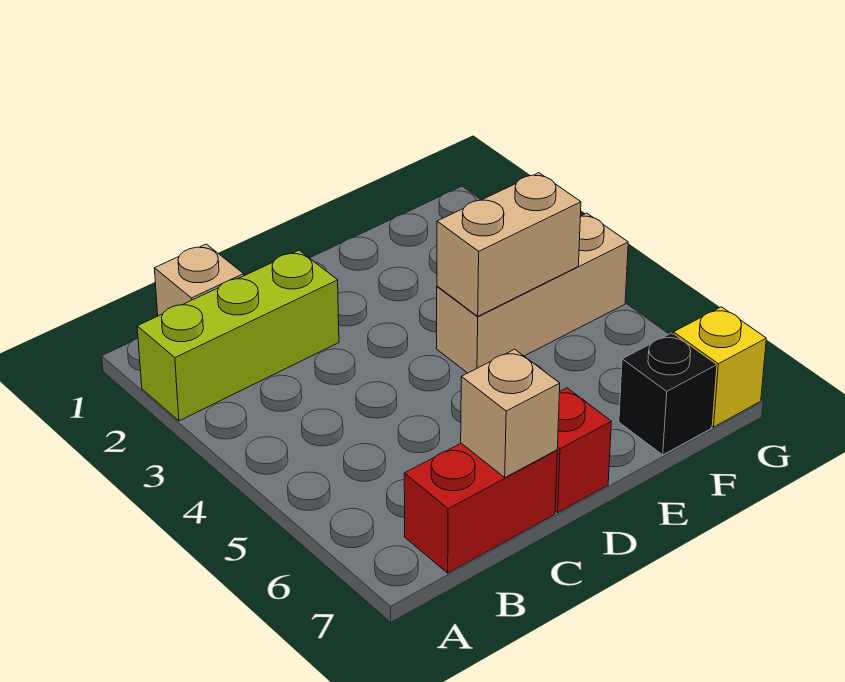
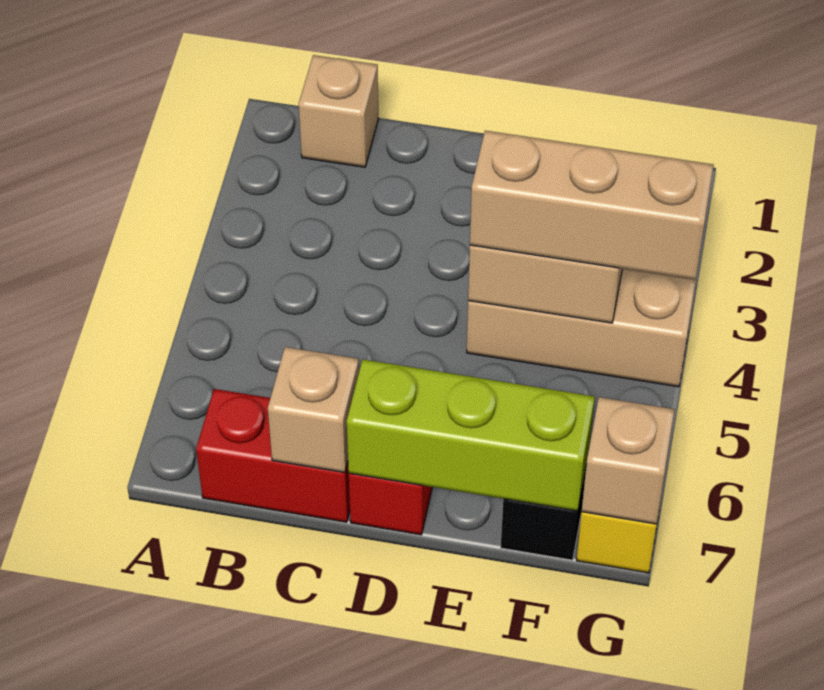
lime brick A2:C2 level 1 -> lime brick D7:F7 level 2
none -> tan brick E4:G4 level 3
none -> tan brick G7 level 2

